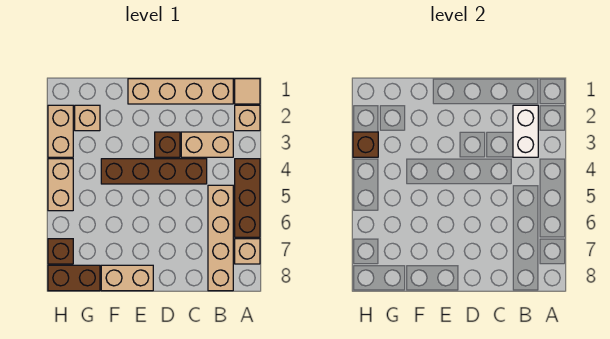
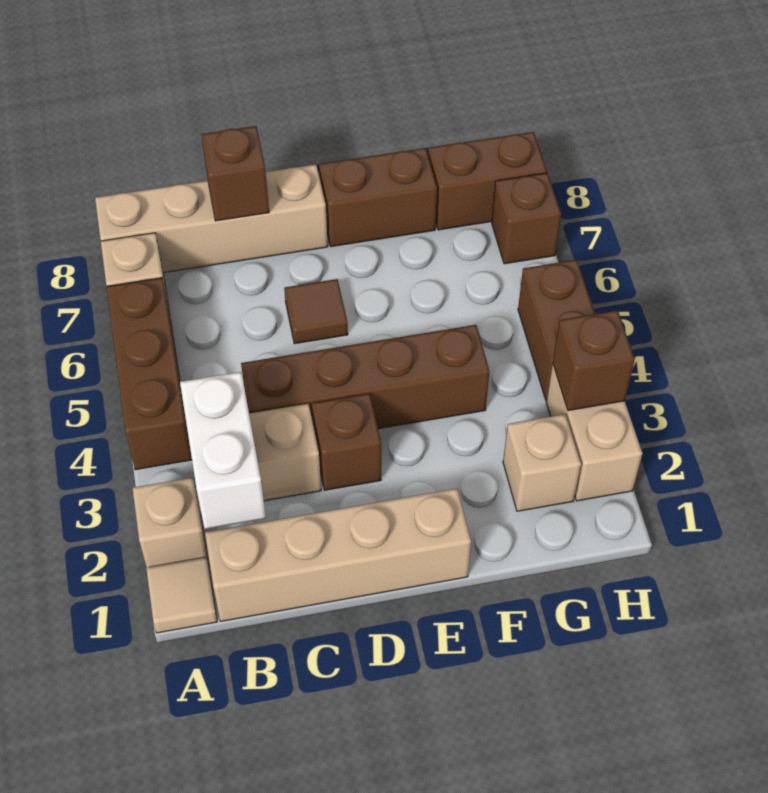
tan brick B5:B8 level 1 -> tan brick A8:D8 level 1
none -> brown brick C8 level 2
none -> brown tile D6 level 1
tan brick E8:F8 level 1 -> brown brick E8:F8 level 1
tan brick H4:H5 level 1 -> brown brick H4:H5 level 1

